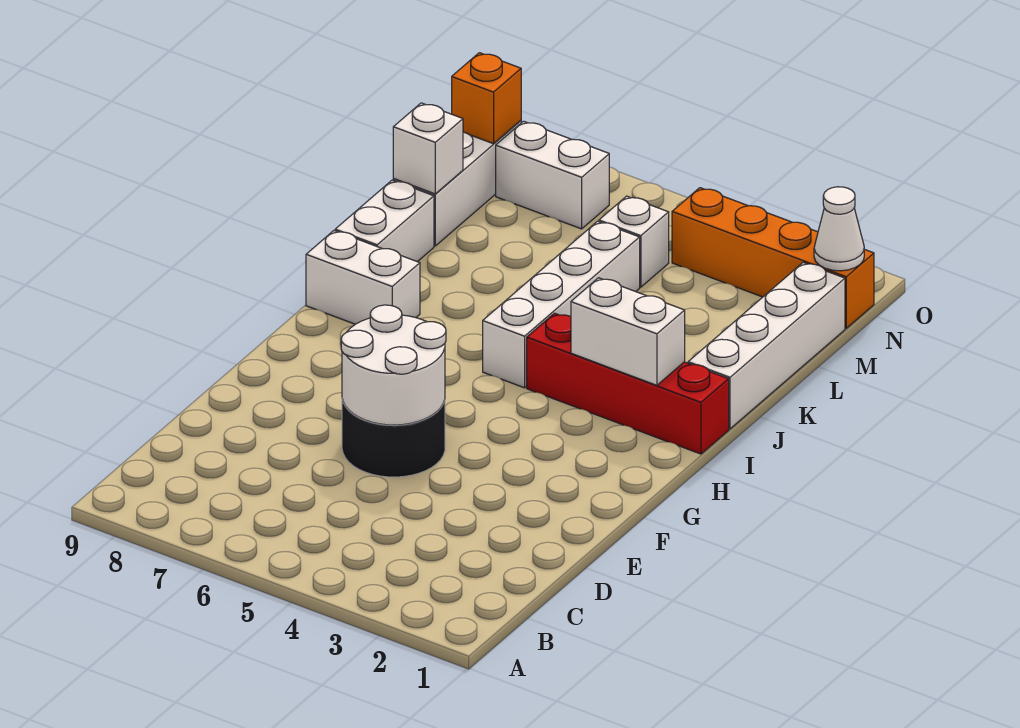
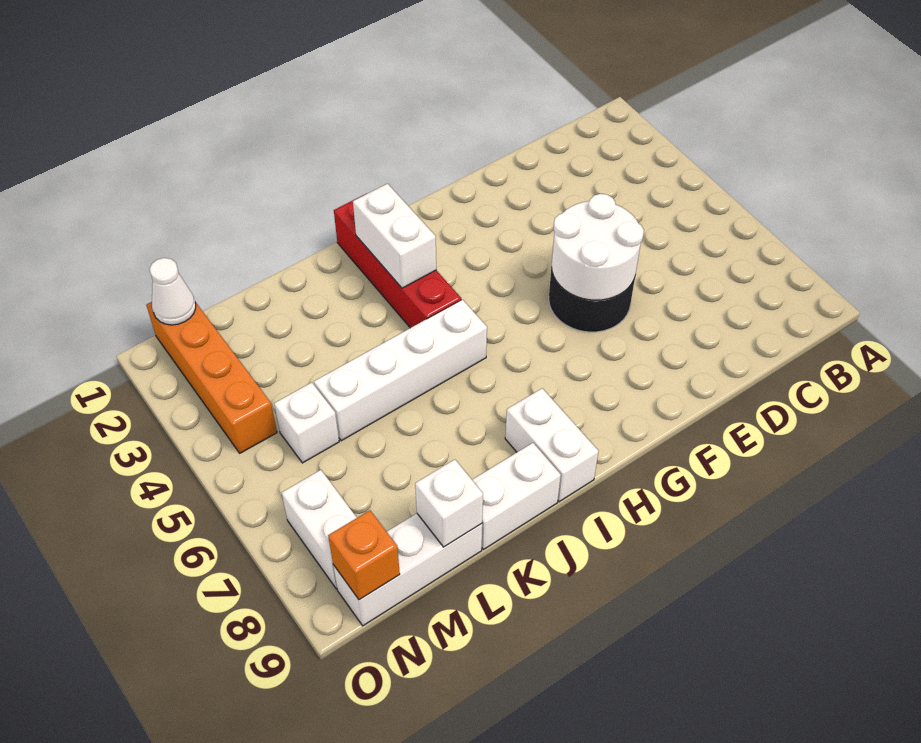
white brick J1:M1 level 1 -> none

